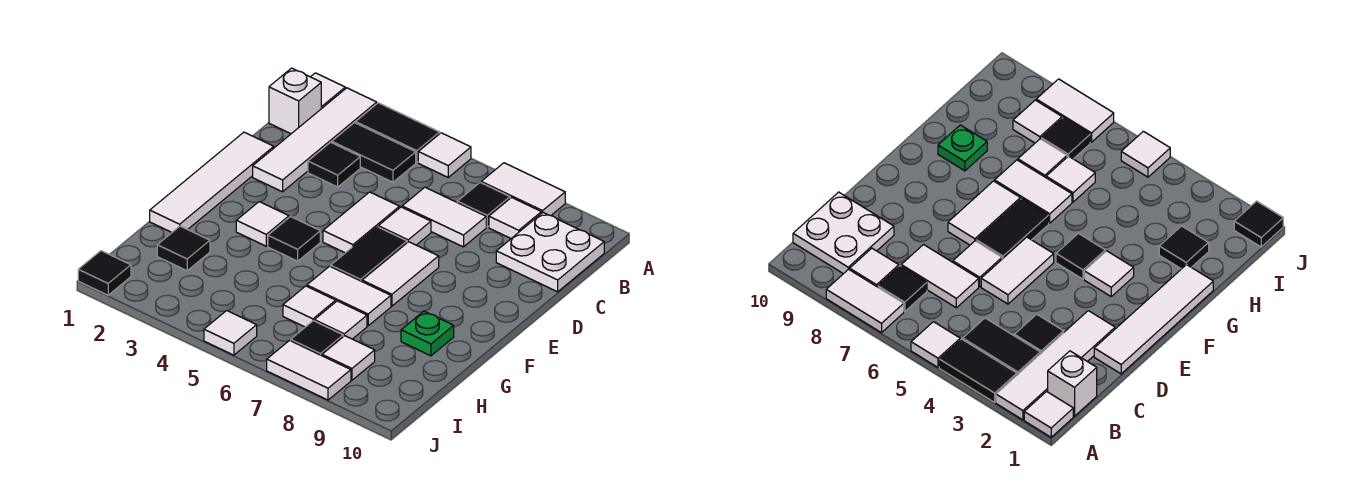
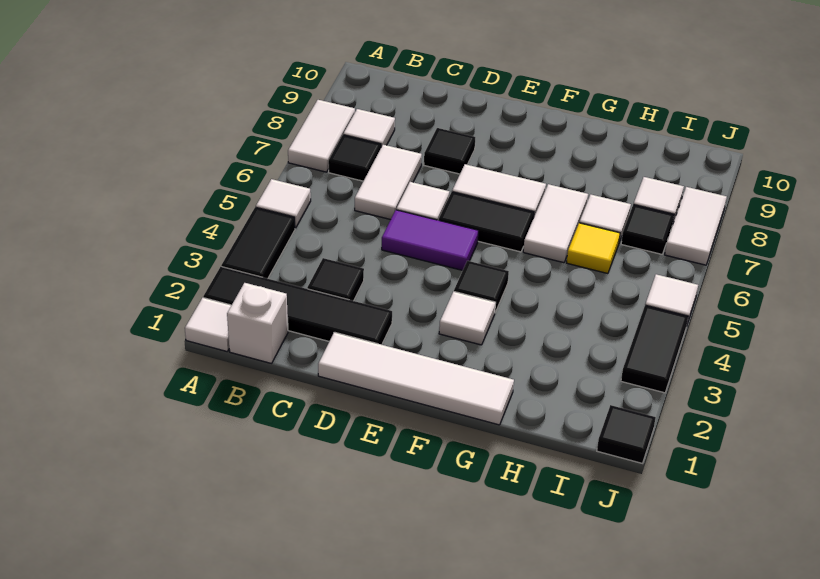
white tile A2:D2 level 1 -> black tile A2:D2 level 1
black tile B3:B4 level 1 -> black tile J3:J4 level 1
white plate B9:C10 level 1 -> none
white tile D5:E5 level 1 -> purple tile D5:E5 level 1
green plate G9 level 1 -> none
black tile H2 level 1 -> black tile D8 level 1
white tile H6 level 1 -> yellow tile H6 level 1

